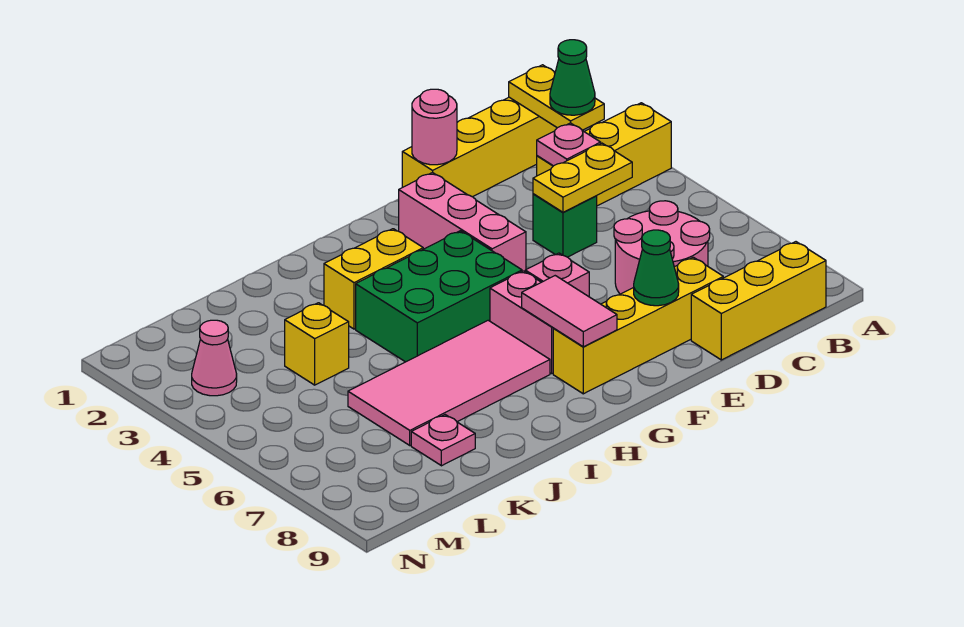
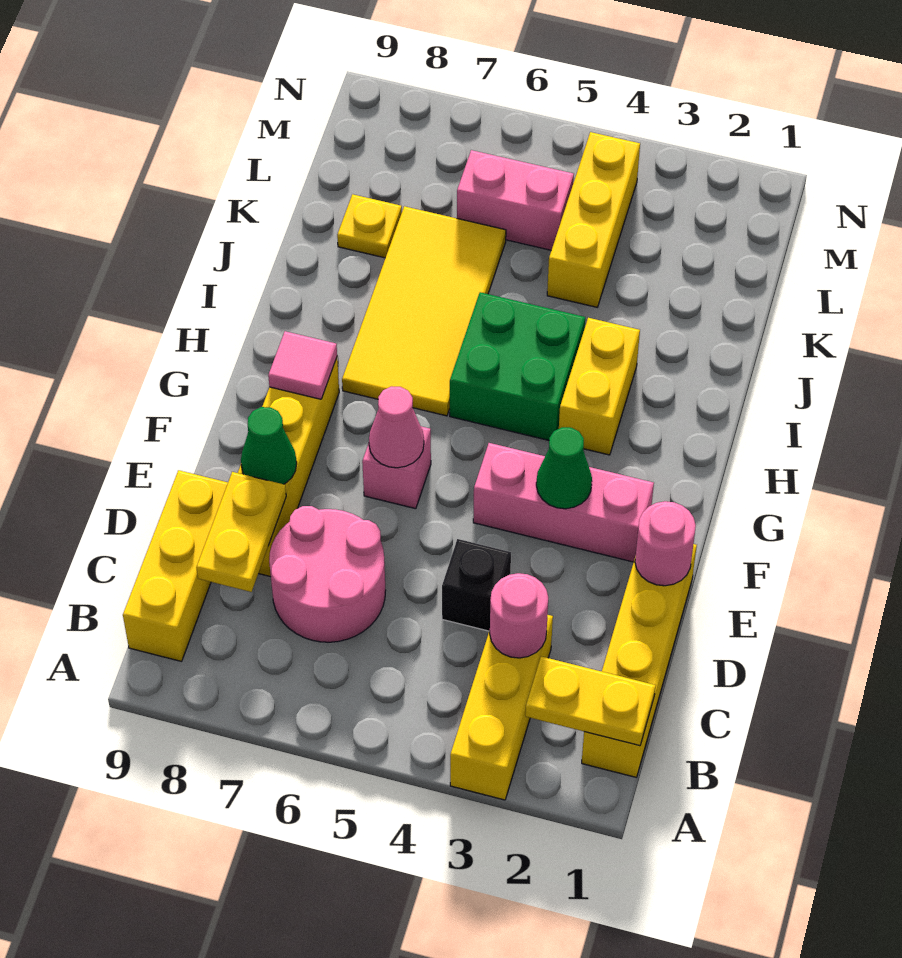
green cone B2 level 3 -> green cone F3 level 2
pink plate C3 level 2 -> pink round brick C3 level 2
yellow plate C4:D4 level 2 -> yellow plate C8:D8 level 2
green brick D4 level 1 -> black brick D4 level 1
green brick G4:I5 level 1 -> green brick H4:I5 level 1
pink brick G6:G7 level 1 -> pink brick L5:L6 level 1
pink tile G7:G8 level 2 -> pink tile G8 level 2
pink tile H6:K7 level 1 -> yellow tile H6:K7 level 1
yellow brick K4 level 1 -> yellow brick K4:M4 level 1
pink plate K8 level 1 -> yellow plate K8 level 1
pink cone M3 level 1 -> pink cone F6 level 2

